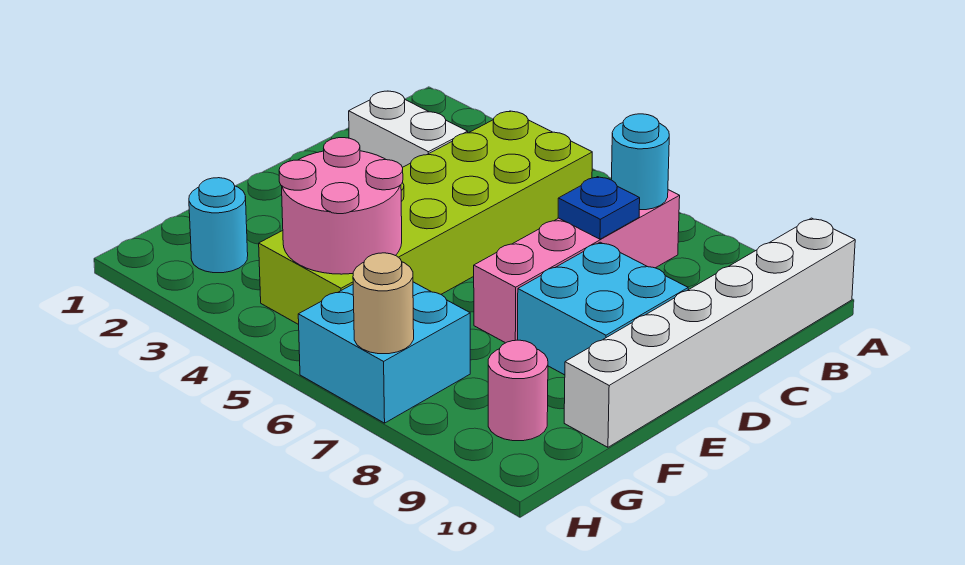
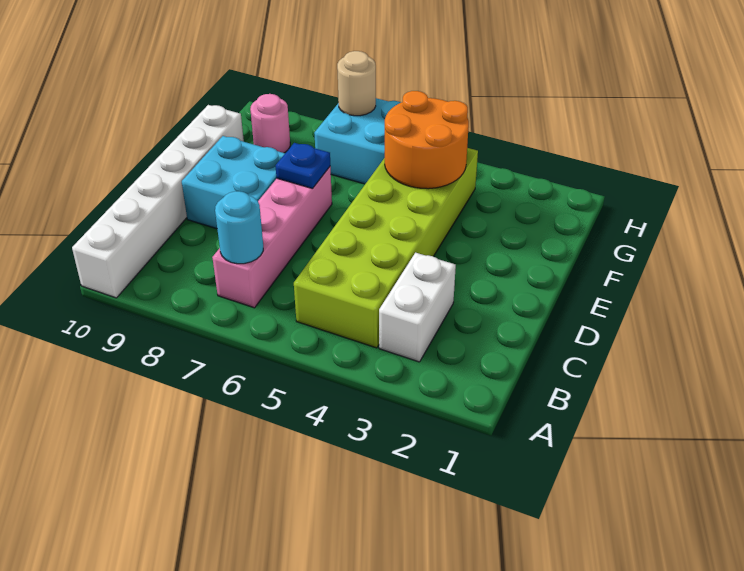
white brick C2:C3 level 1 -> white brick B3:C3 level 1
blue plate C7 level 2 -> blue plate E7 level 2
pink round brick F4:G5 level 2 -> orange round brick F4:G5 level 2
cyan round brick G2 level 1 -> none

